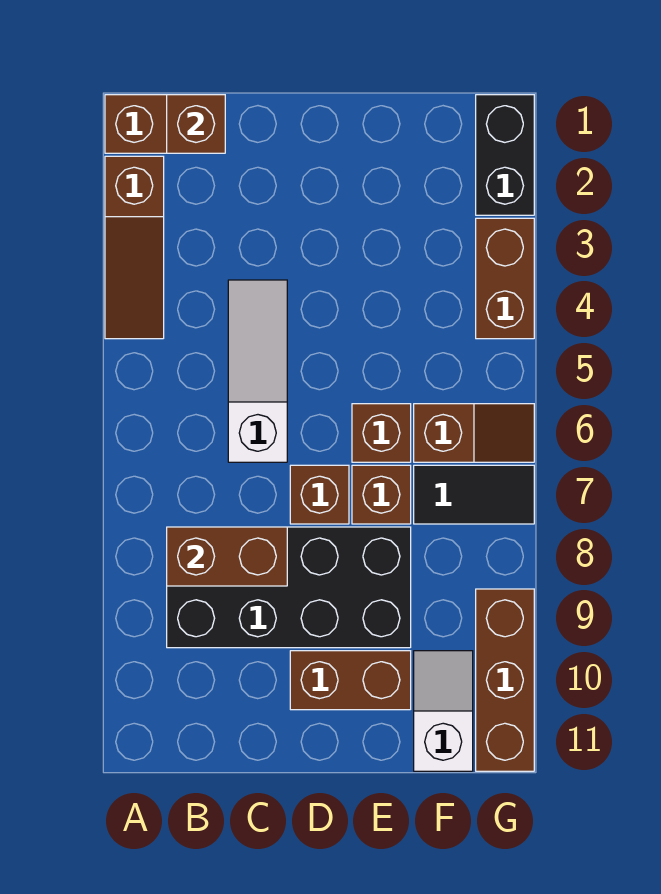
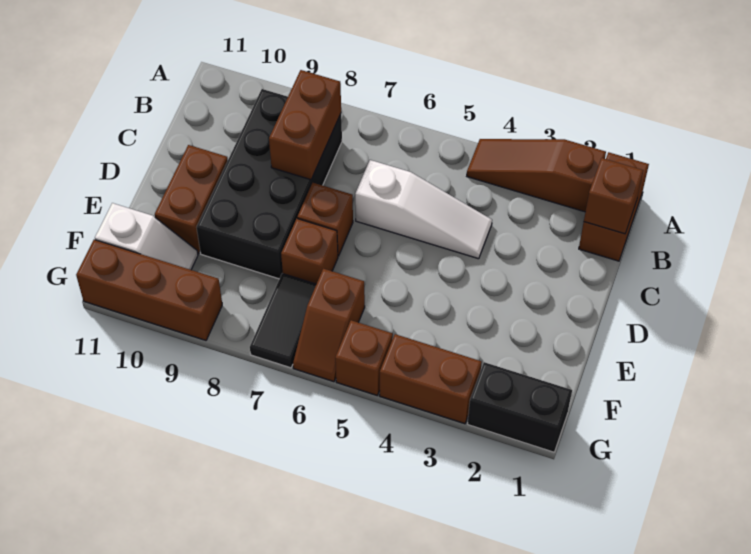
brown brick E6 level 1 -> brown brick G5 level 1

